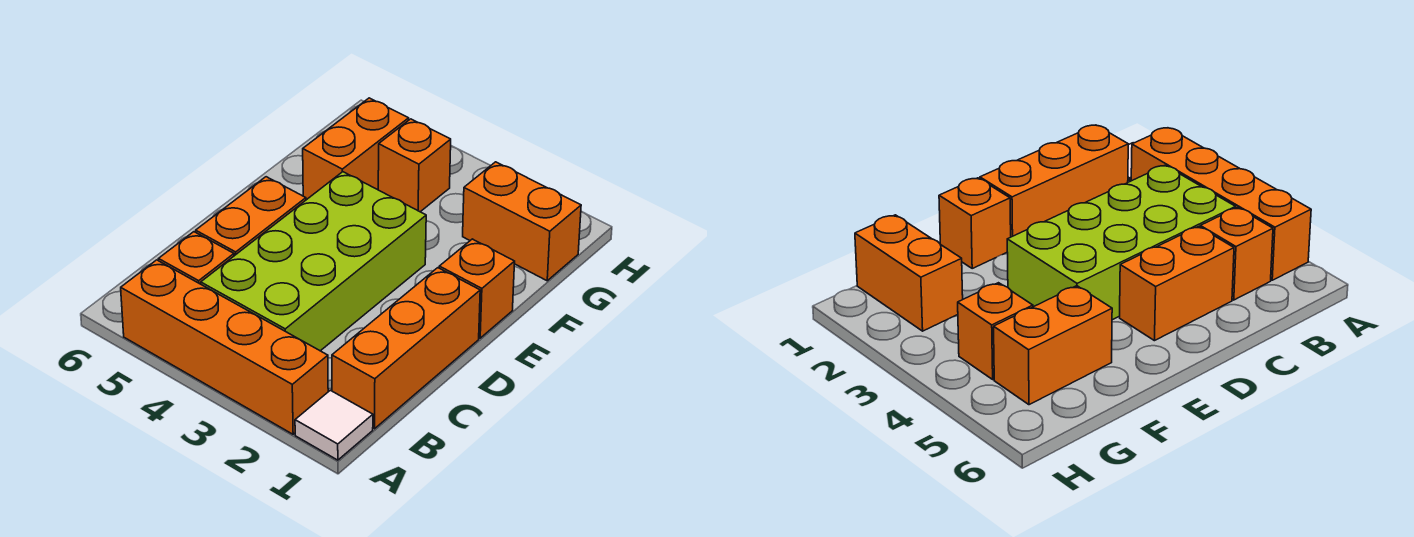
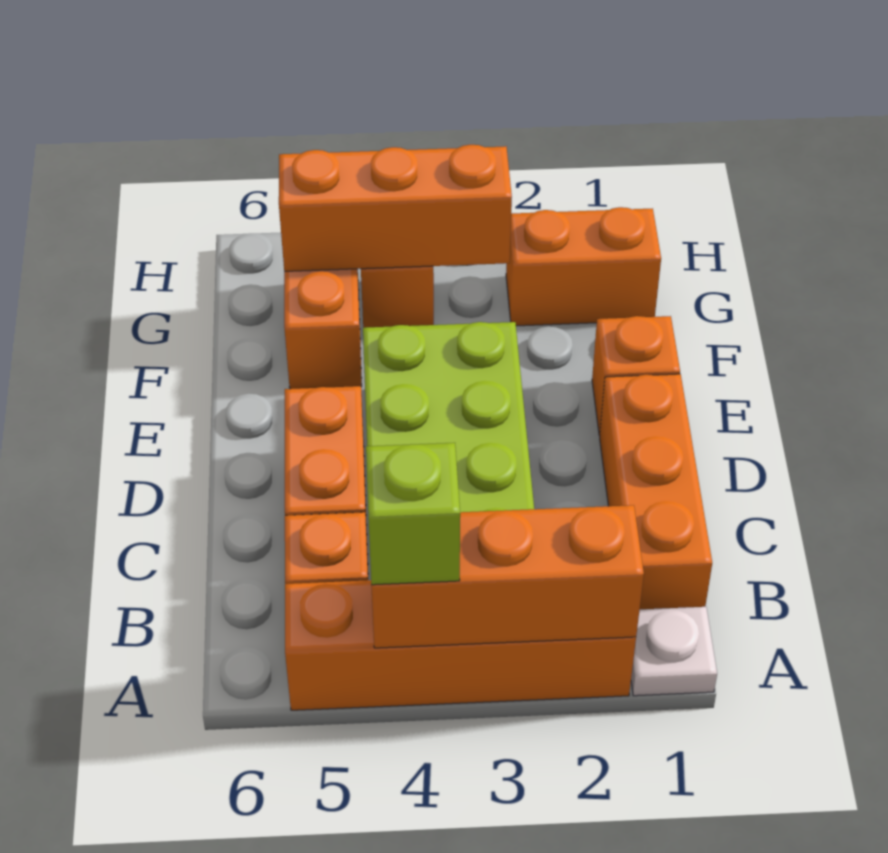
white tile A1 level 1 -> white plate A1 level 1
none -> orange brick A2:A4 level 2
none -> lime brick A4 level 3
none -> orange brick G3:G5 level 2

